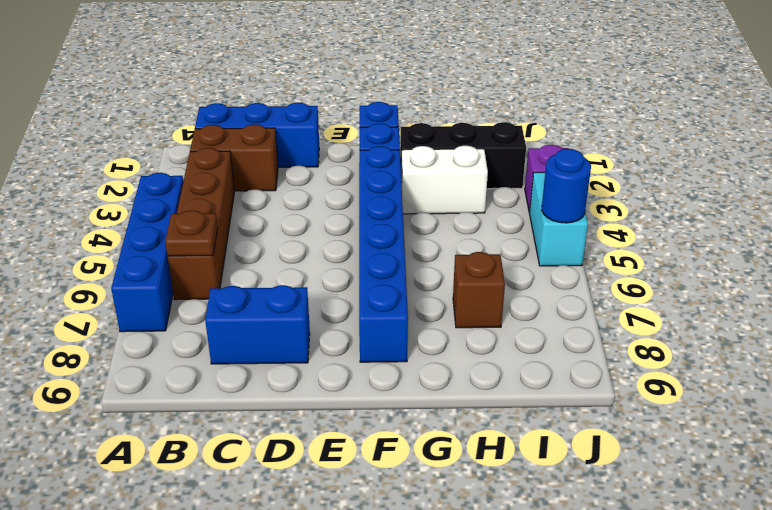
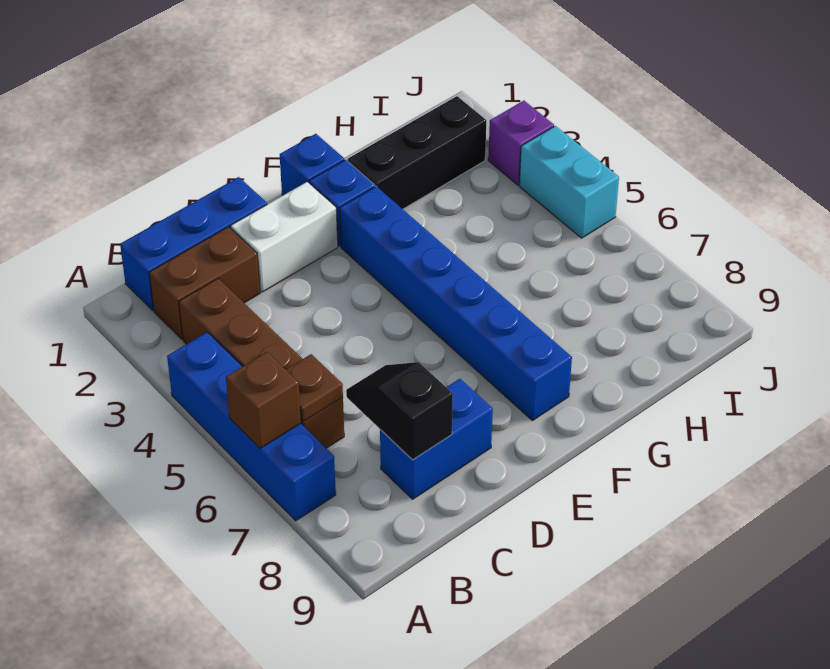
none -> black slope C7:C8 level 2 top 8
white brick G3:H3 level 1 -> white brick D2:E2 level 1
brown brick H7 level 1 -> brown brick A6 level 2
blue round brick J5 level 2 -> none

